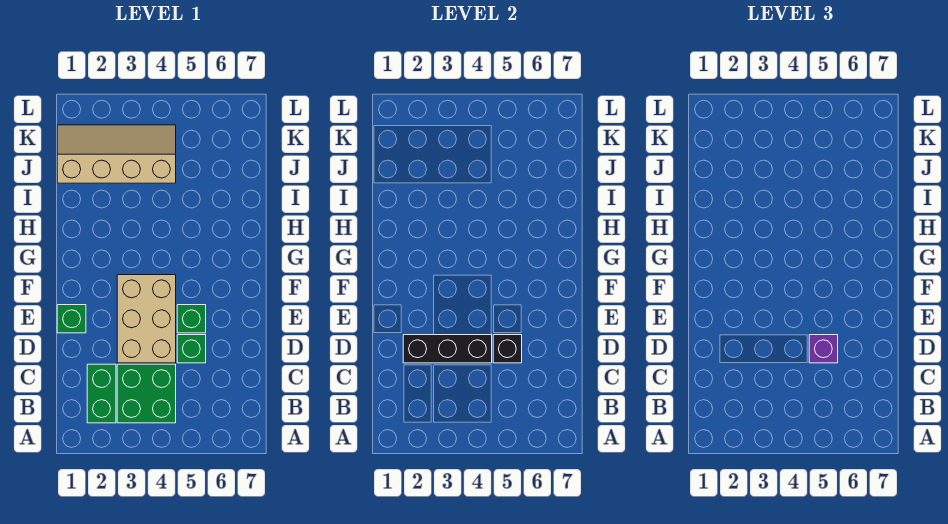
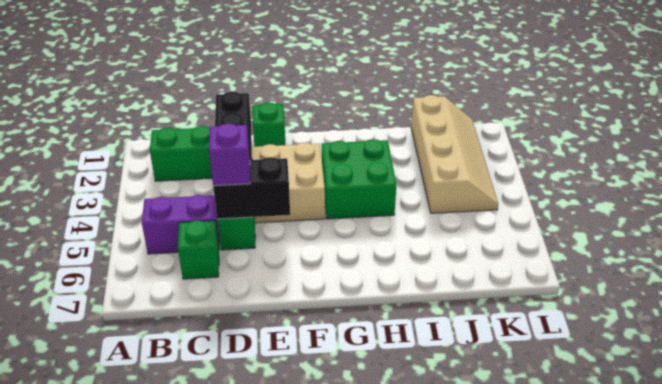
green brick B3:C4 level 1 -> green brick G3:H4 level 1
none -> purple brick B5:C5 level 1
black brick D5 level 2 -> black brick D5:E5 level 2
green brick E5 level 1 -> green brick C6 level 1

